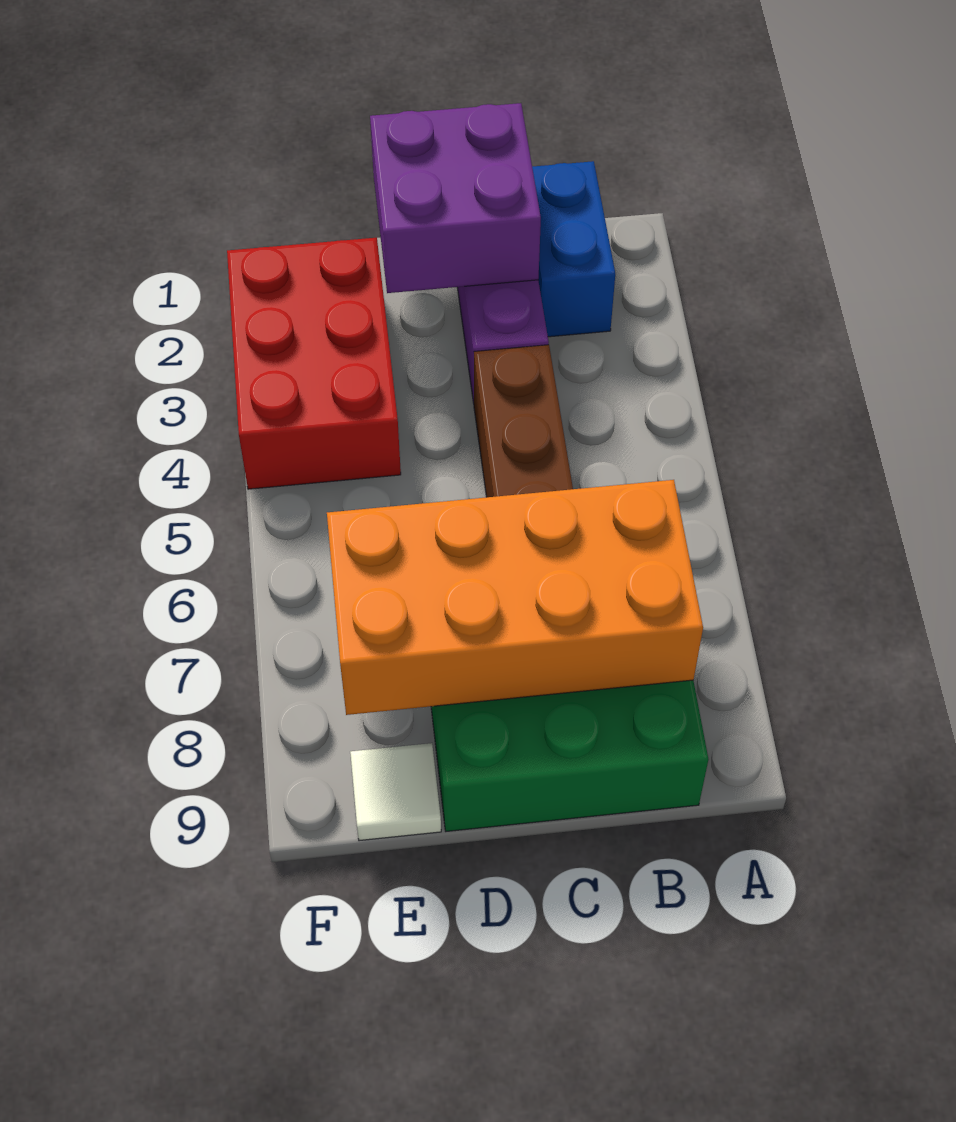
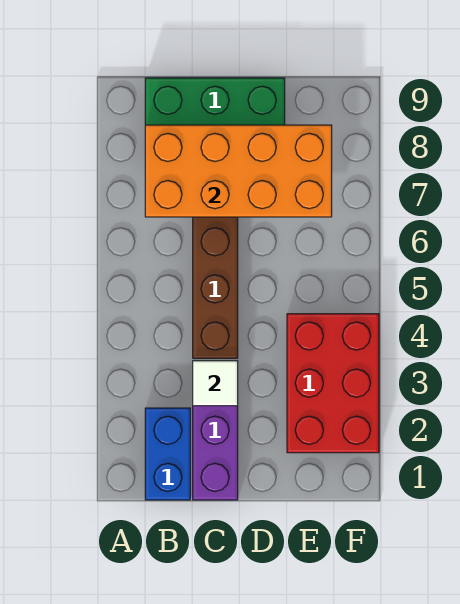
purple brick C1:D2 level 2 -> none
white tile E9 level 1 -> white tile C3 level 2

